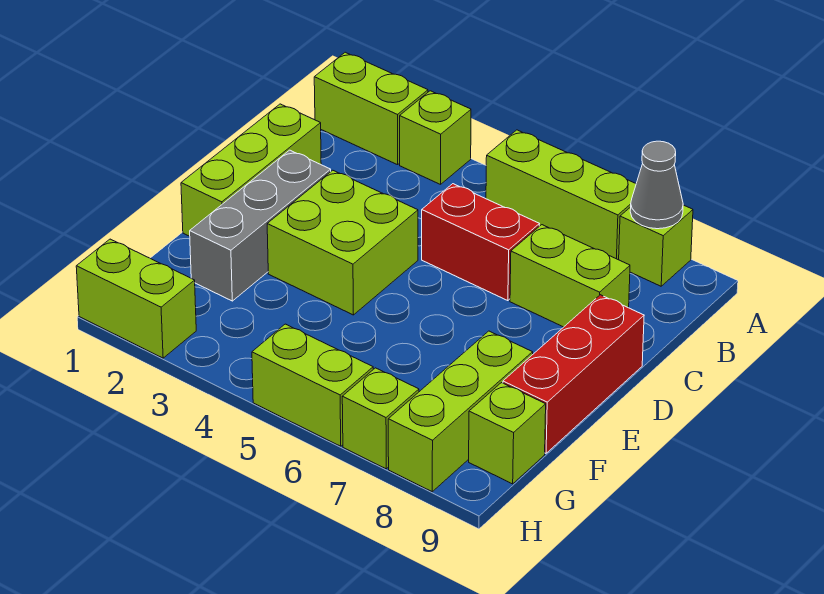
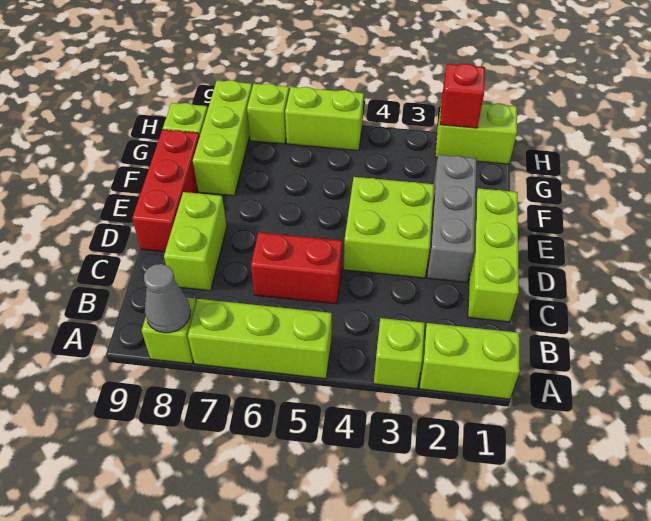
lime brick C7:C8 level 1 -> lime brick C8:D8 level 1
none -> red brick H2 level 2

